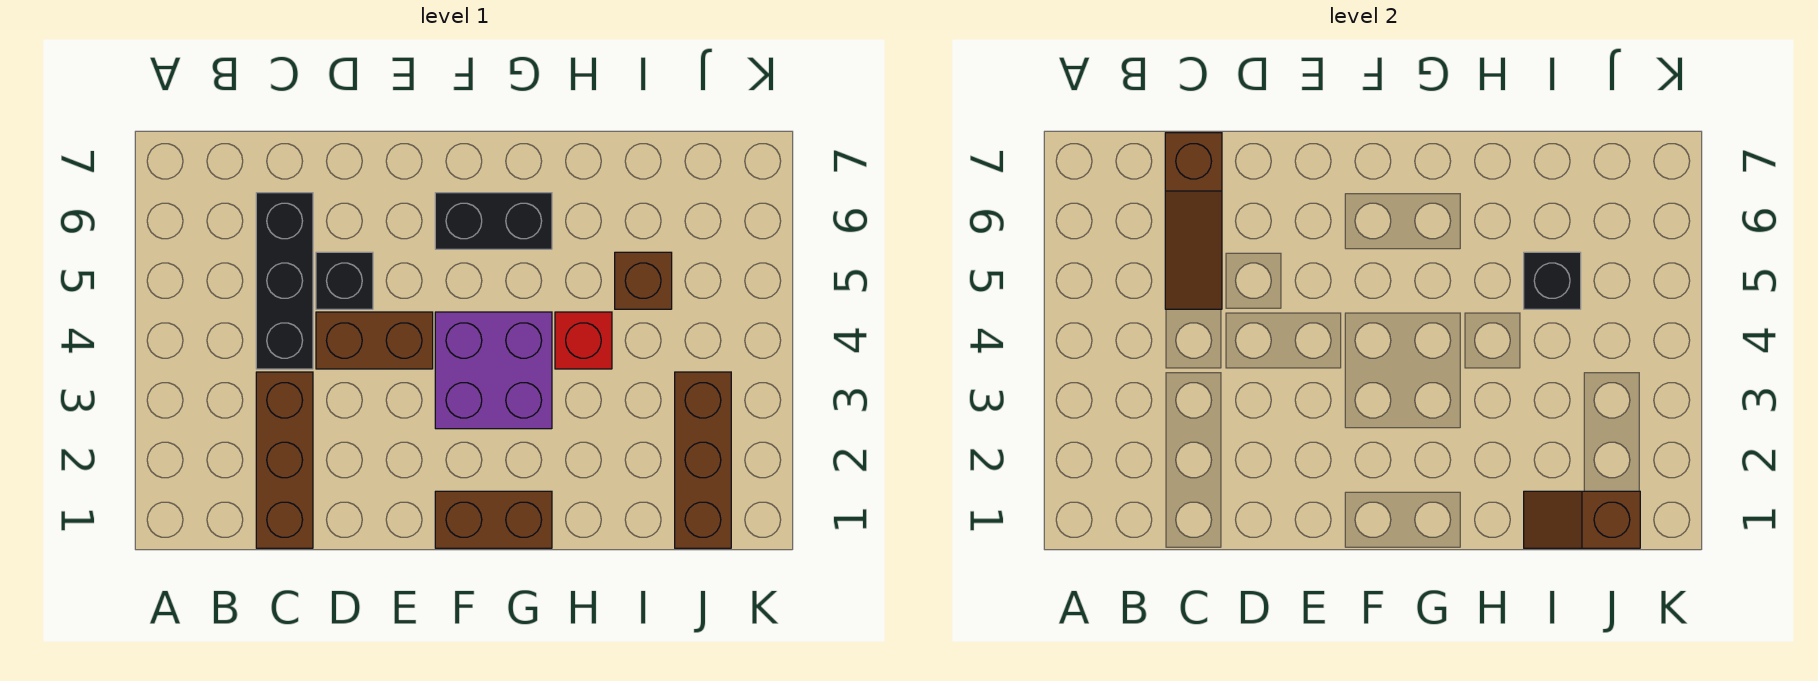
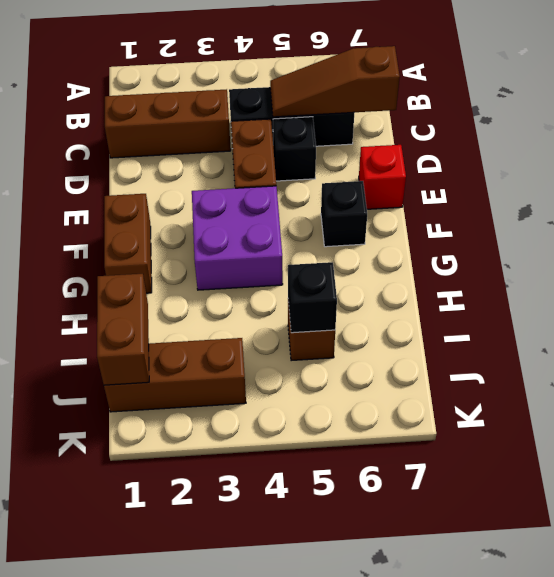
black brick F6:G6 level 1 -> black brick F6 level 1
red brick H4 level 1 -> red brick E7 level 1
brown slope I1:J1 level 2 top J -> brown brick I1:J1 level 2

